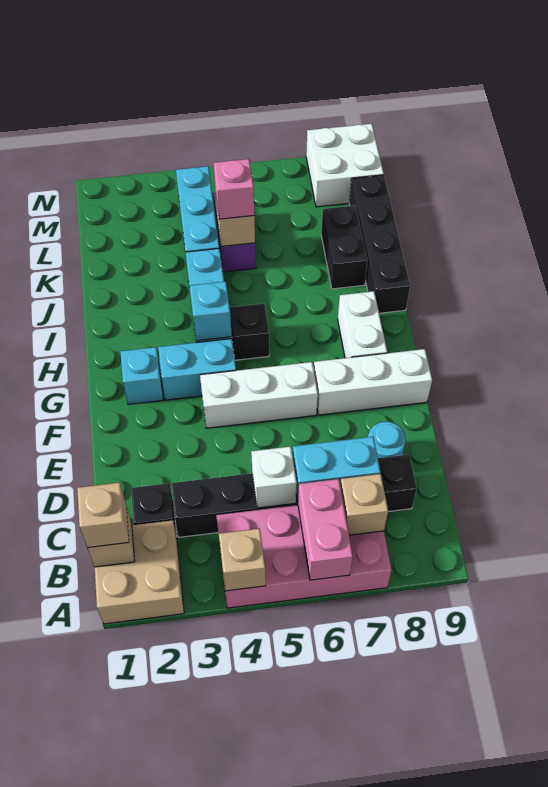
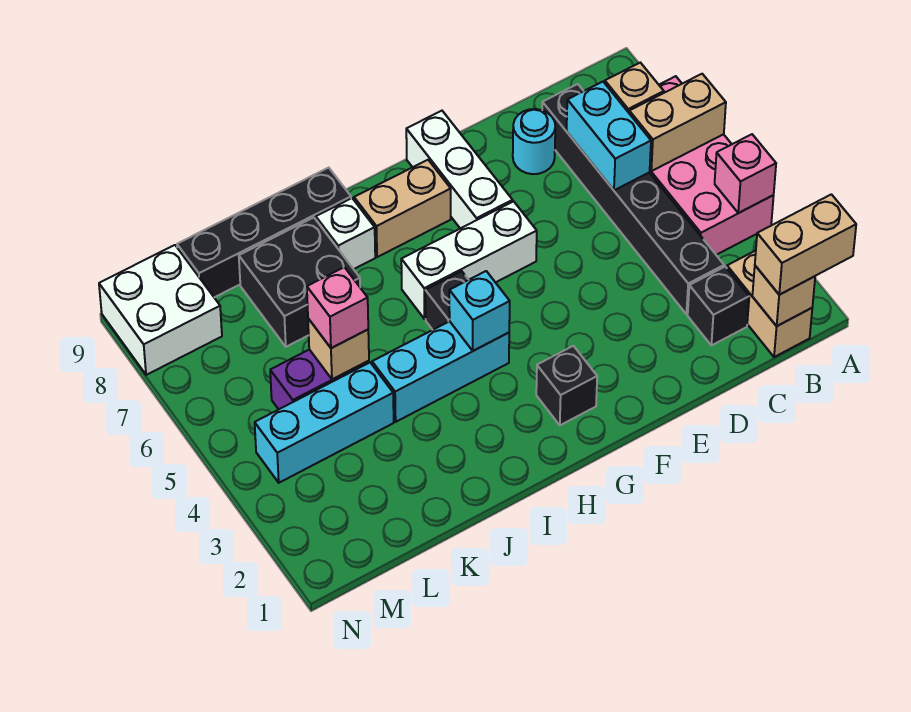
tan brick A1:B2 level 1 -> tan brick B1:B2 level 1
tan brick A4 level 2 -> pink brick A4 level 2
pink brick A6:B6 level 2 -> tan brick A6:B6 level 2
tan brick B1 level 3 -> tan brick A1:B1 level 3
white brick C5 level 2 -> white brick I8 level 1
white brick F4:F6 level 1 -> white brick F6:H6 level 1
cyan brick G2 level 1 -> black brick G2 level 1
cyan brick G3:G4 level 1 -> none
white brick G8:H8 level 1 -> tan brick G8:H8 level 1
black brick J8:K8 level 1 -> black brick J7:K8 level 1

